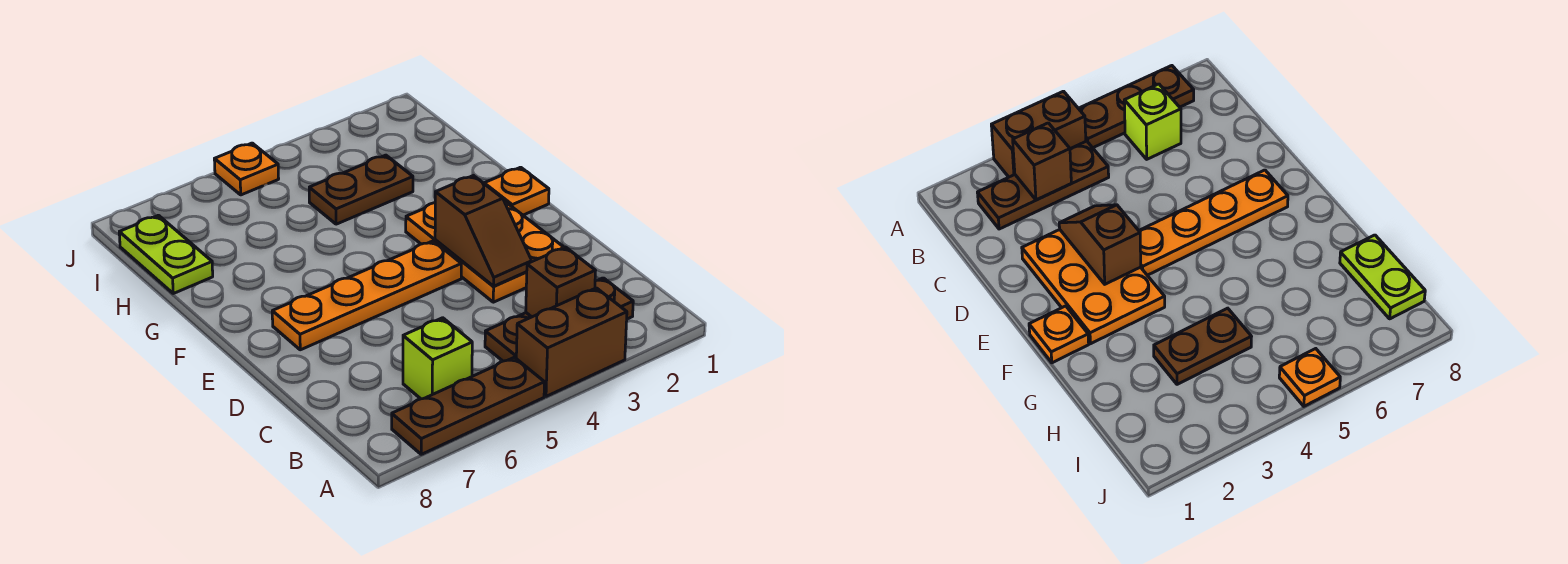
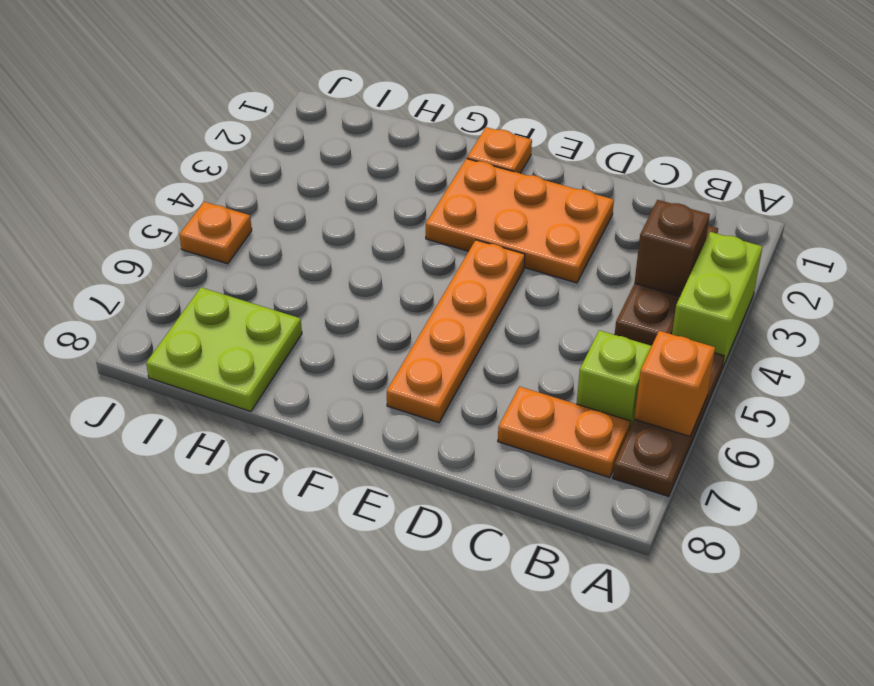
brown brick A3:A4 level 1 -> lime brick A3:A4 level 1
none -> orange brick A6 level 2
none -> orange plate B7:C7 level 1
brown slope D3:E3 level 2 top E -> none
brown plate H3:H4 level 1 -> none
lime plate H8:I8 level 1 -> lime plate H7:I8 level 1

